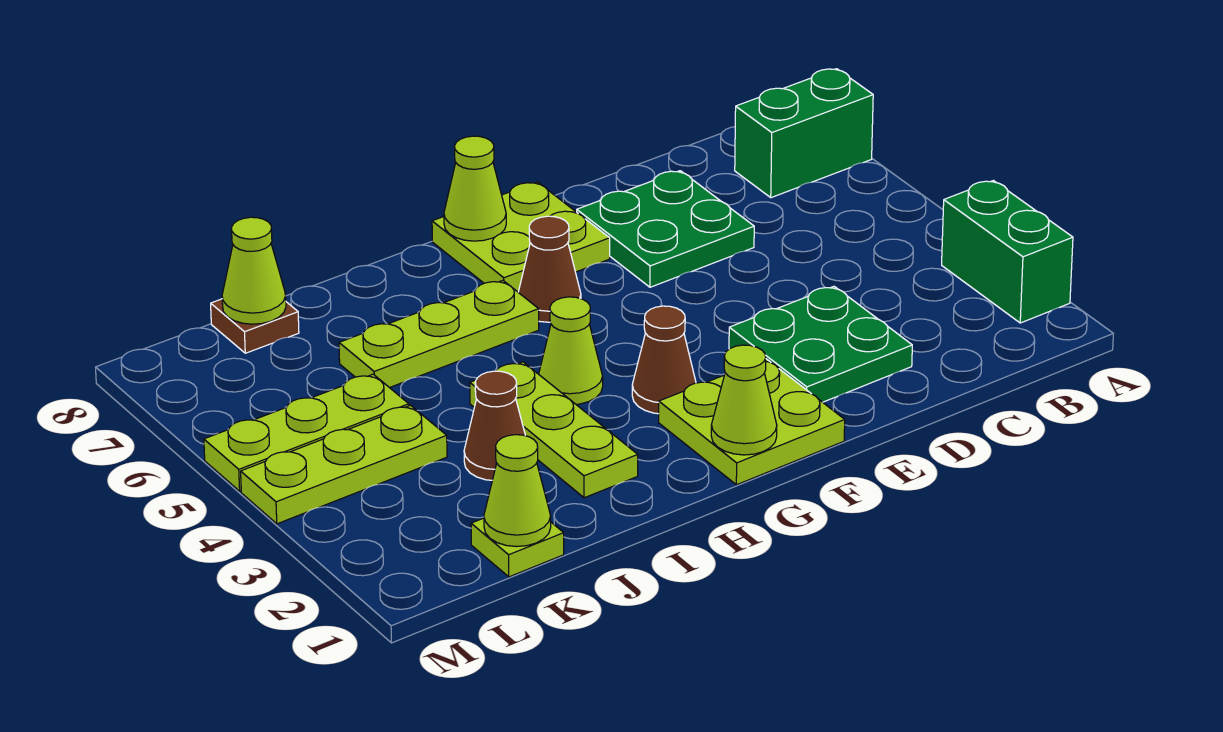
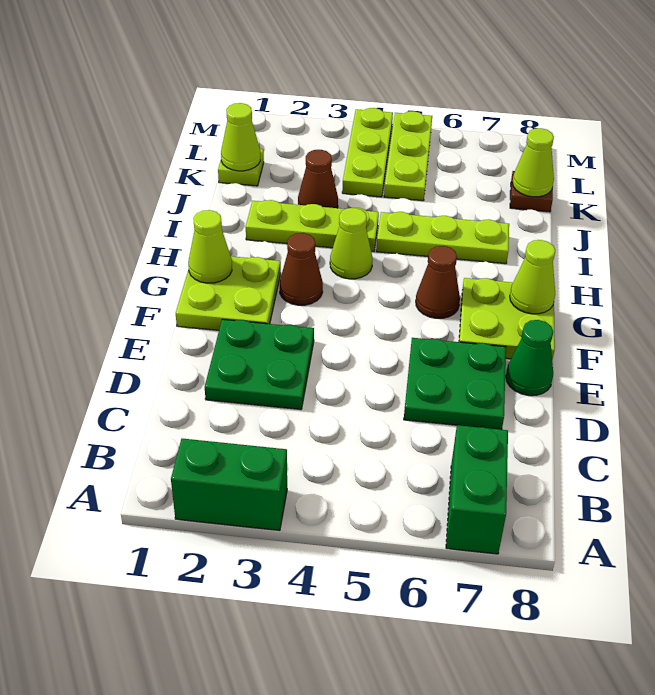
none -> green cone E8 level 1
lime plate H6:J6 level 1 -> lime plate I5:I7 level 1

